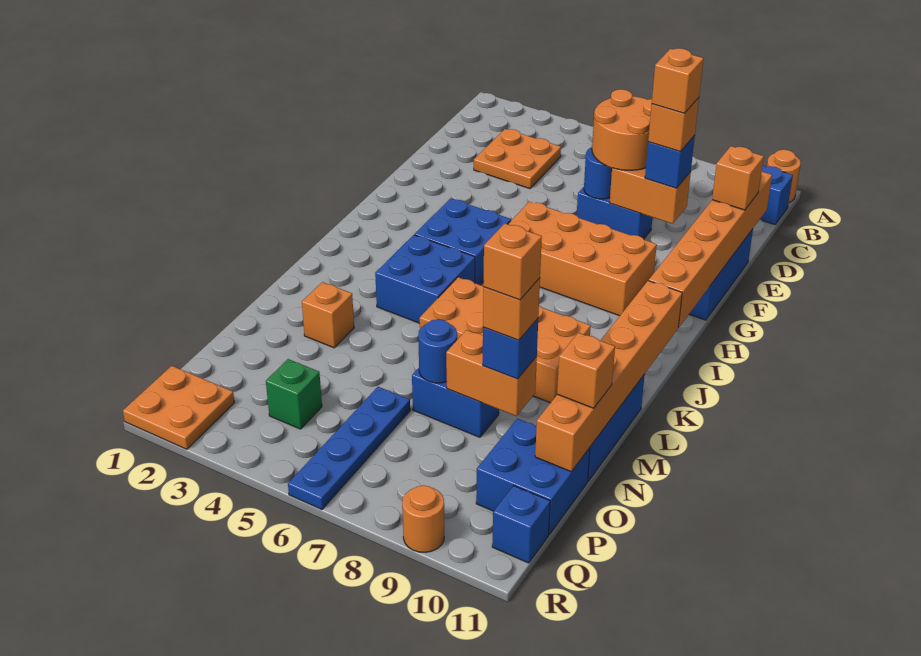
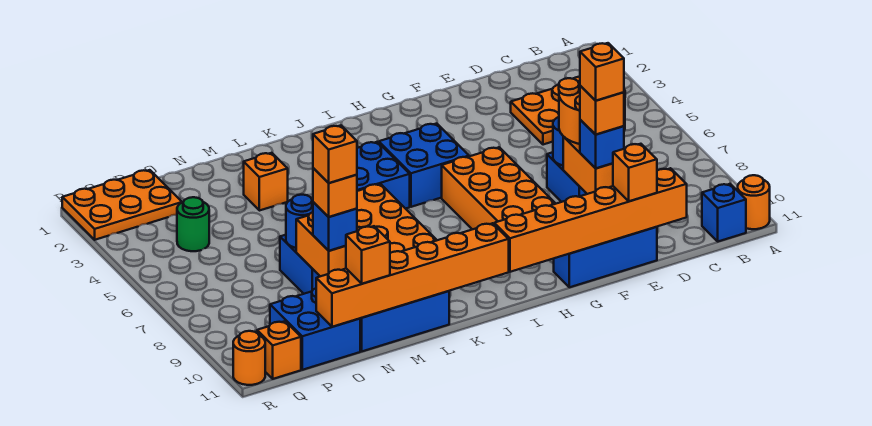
blue plate O6:R6 level 1 -> none
green brick P4 level 1 -> green round brick P4 level 1
orange plate Q1:R2 level 1 -> orange plate P1:R2 level 1
blue brick Q11 level 1 -> orange brick Q11 level 1
orange round brick R9 level 1 -> orange round brick R11 level 1

